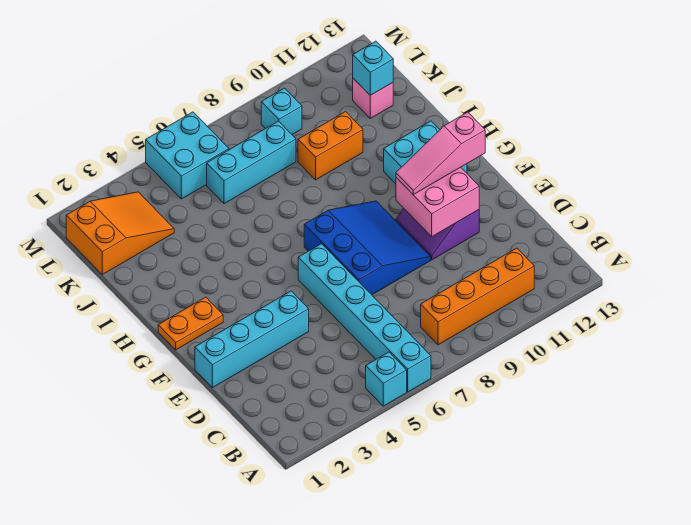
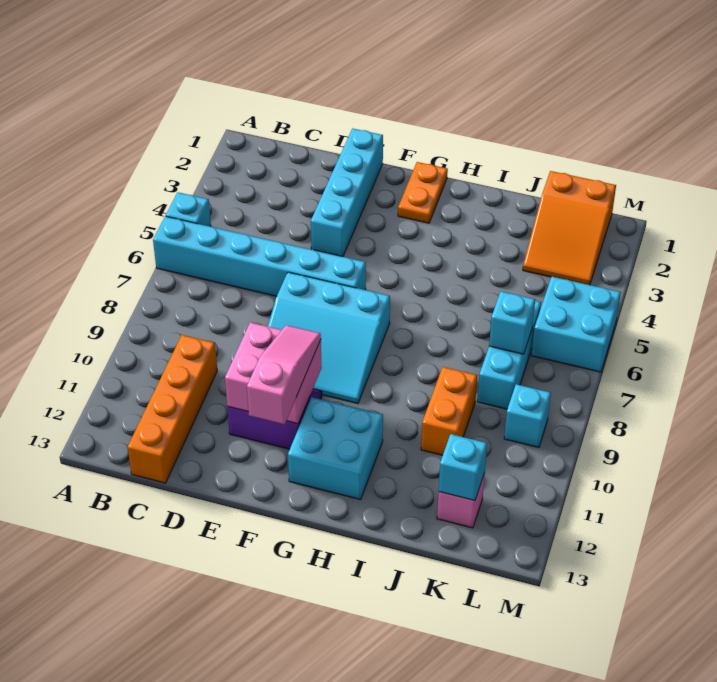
orange brick B8:B11 level 1 -> orange brick C10:C13 level 1
blue slope E7:G9 level 1 top 7 -> cyan slope E7:G9 level 1 top 7
none -> cyan brick K7 level 2

